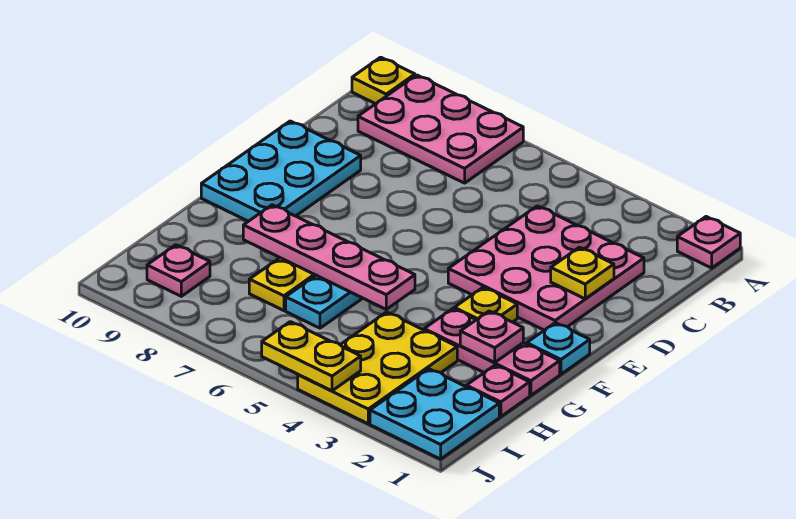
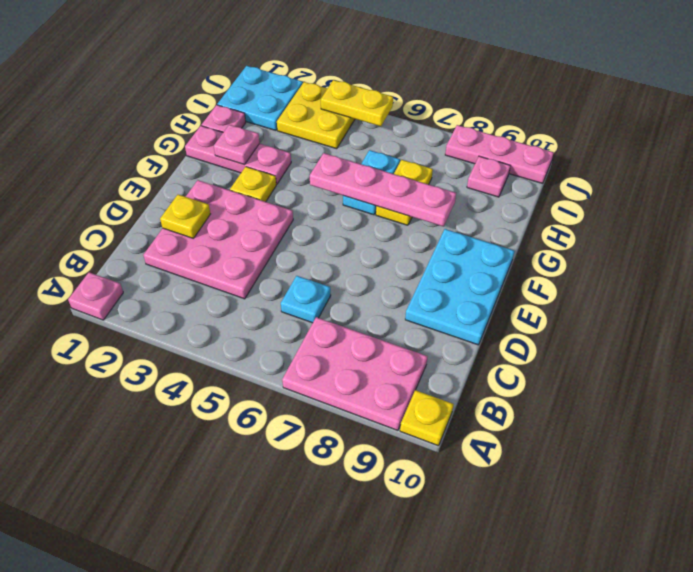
cyan plate F1 level 1 -> cyan plate C6 level 1
yellow plate H3:J4 level 1 -> yellow plate I3:J4 level 1
none -> pink plate J8:J10 level 1

